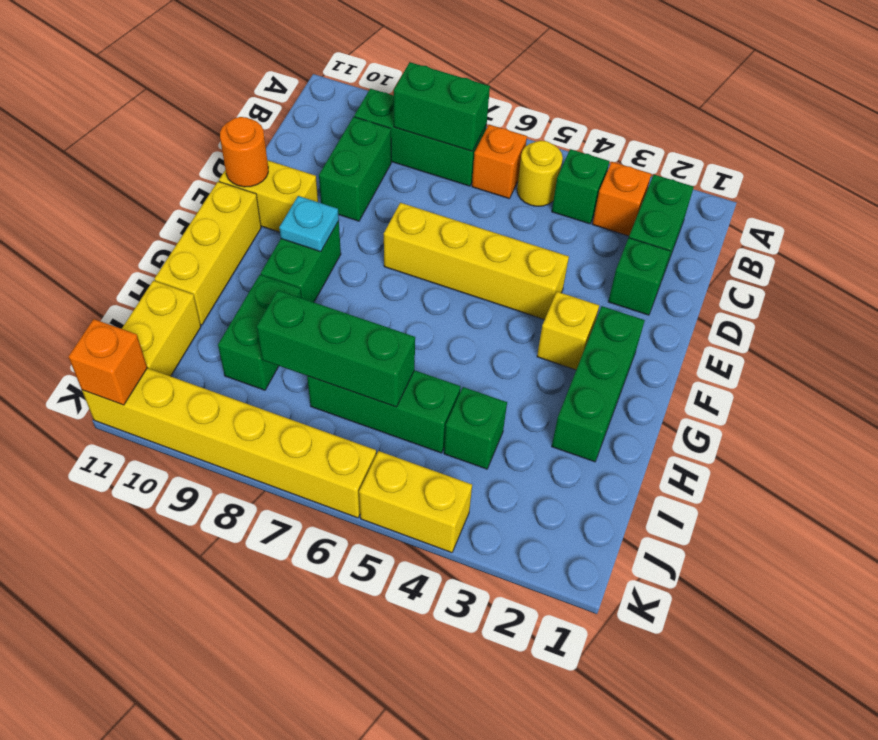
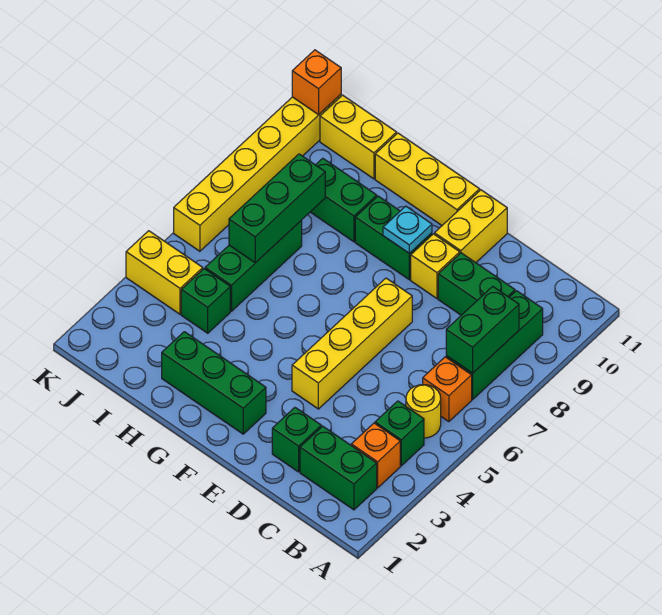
orange round brick E11 level 2 -> none
yellow brick F3 level 1 -> yellow brick E9 level 1
yellow brick K4:K5 level 1 -> yellow brick J4:K4 level 1

